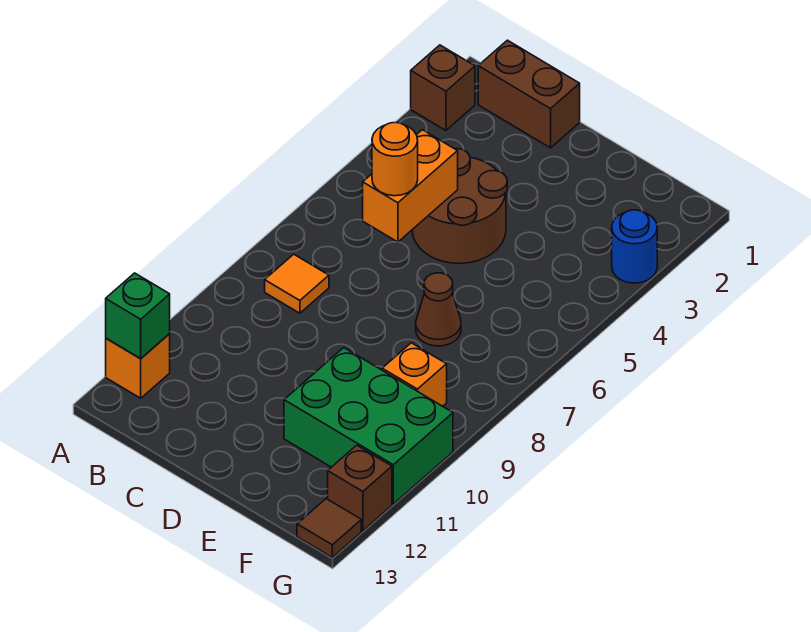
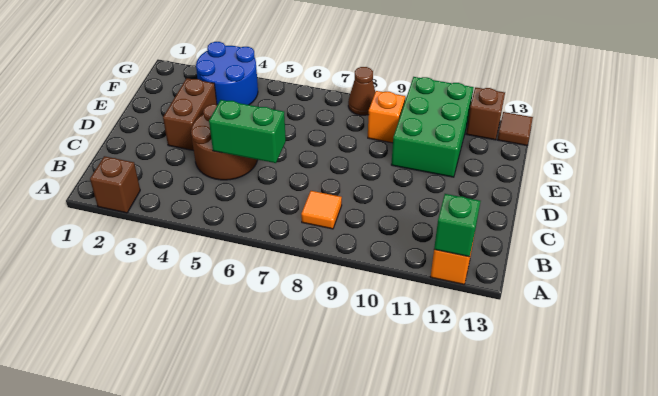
brown brick B1:C1 level 1 -> brown brick D3:E3 level 1
orange brick C5:C6 level 2 -> green brick C5:C6 level 2
orange round brick C6 level 3 -> none
brown cone E7 level 1 -> brown cone G8 level 1
blue round brick G3 level 1 -> blue round brick F3:G4 level 1

